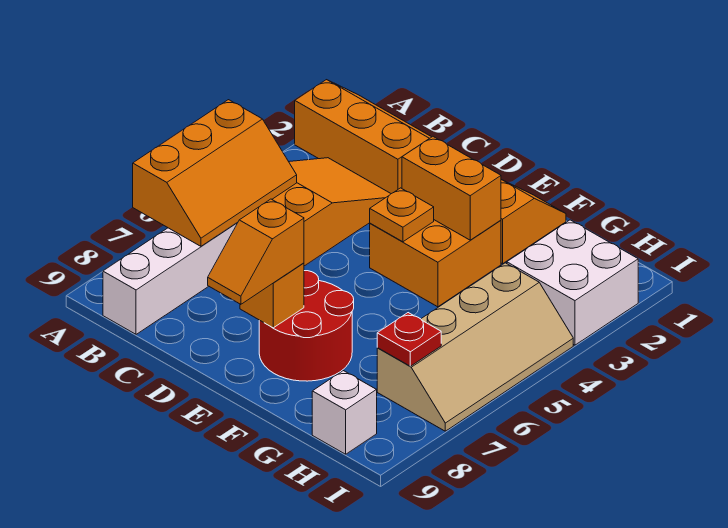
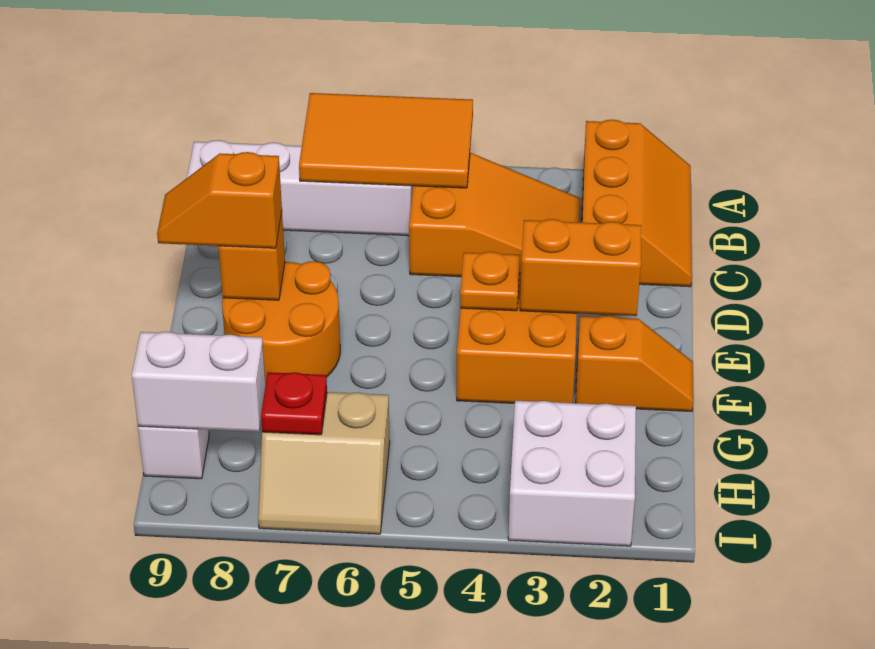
orange slope A5:B7 level 2 top A -> orange tile A5:B7 level 2
orange brick E3:F3 level 2 -> orange brick E2:E3 level 2
red round brick E7:F8 level 1 -> orange round brick E7:F8 level 1
tan slope H4:I7 level 1 top H -> tan slope H6:I7 level 1 top H
none -> white brick H8:H9 level 2

